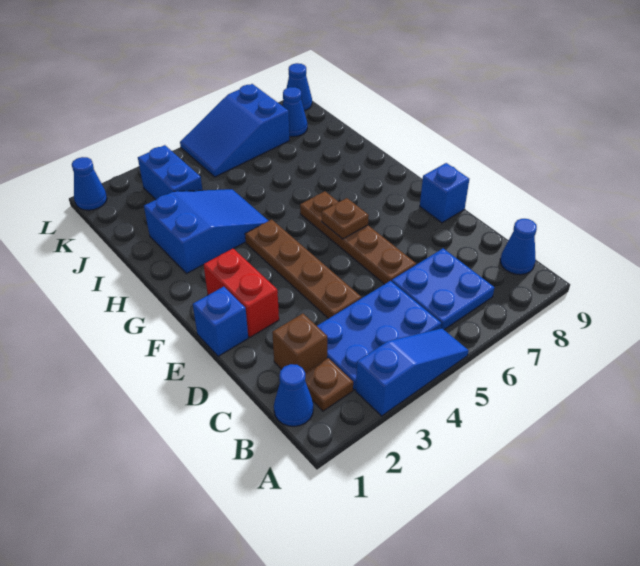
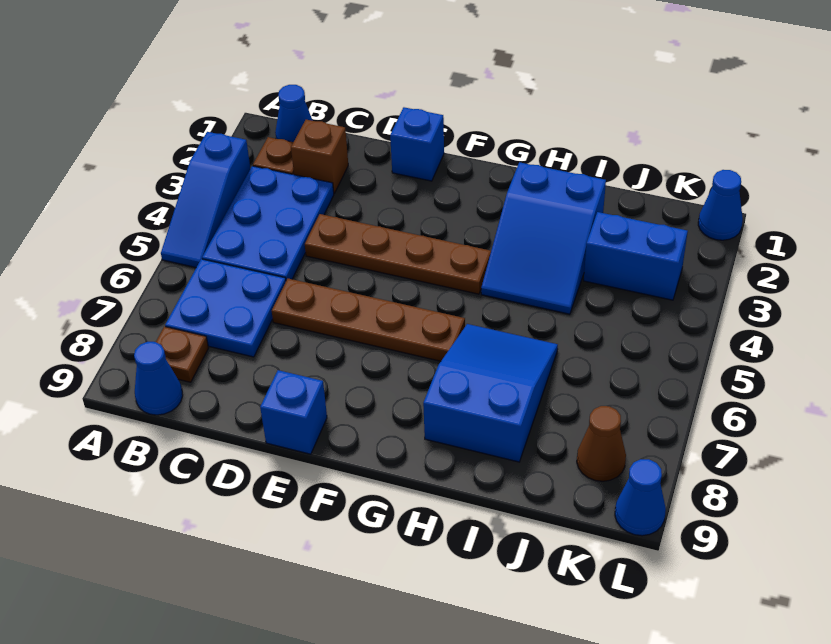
red brick E2:F2 level 1 -> none
brown plate F6 level 2 -> brown plate B8 level 1
blue slope K5:L7 level 1 top 7 -> blue slope H6:I8 level 1 top 8
blue cone K8 level 1 -> brown cone K8 level 1

